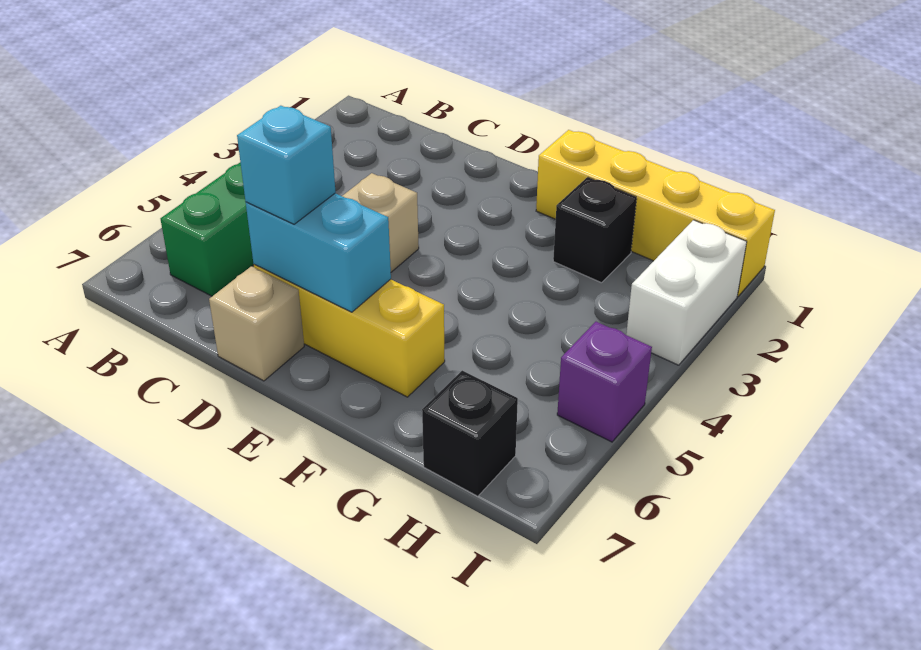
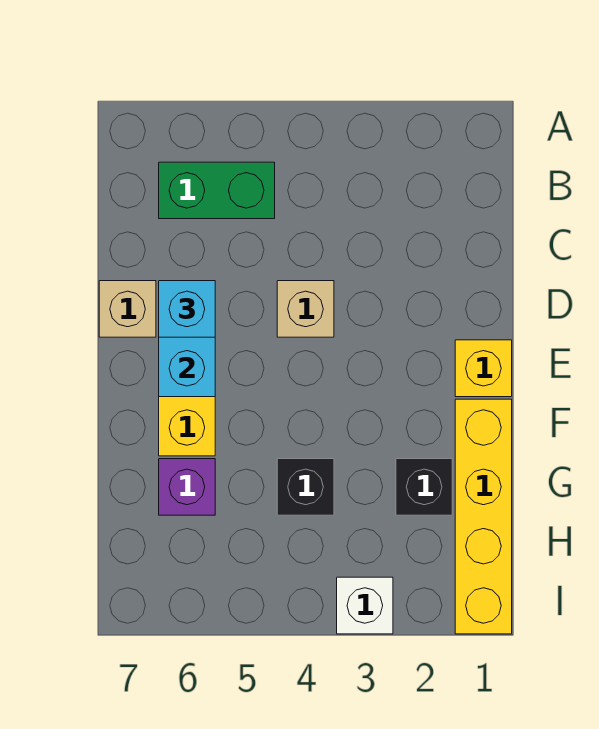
none -> yellow brick E1 level 1
black brick H7 level 1 -> black brick G4 level 1
white brick I2:I3 level 1 -> white brick I3 level 1
purple brick I5 level 1 -> purple brick G6 level 1

